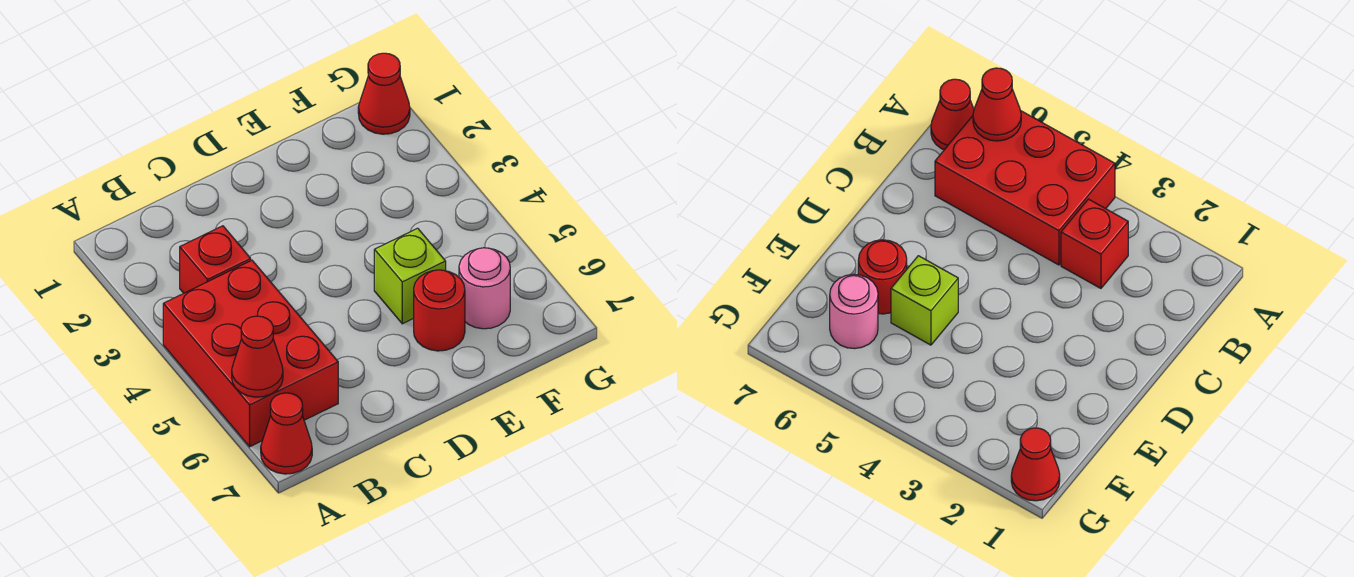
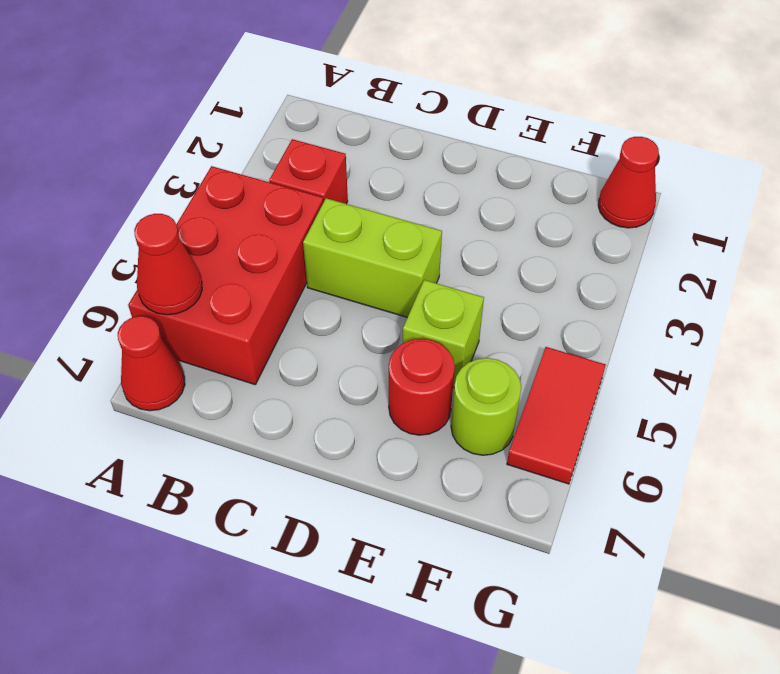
none -> lime brick C4:D4 level 1
pink round brick F6 level 1 -> lime round brick F6 level 1
none -> red tile G5:G6 level 1

